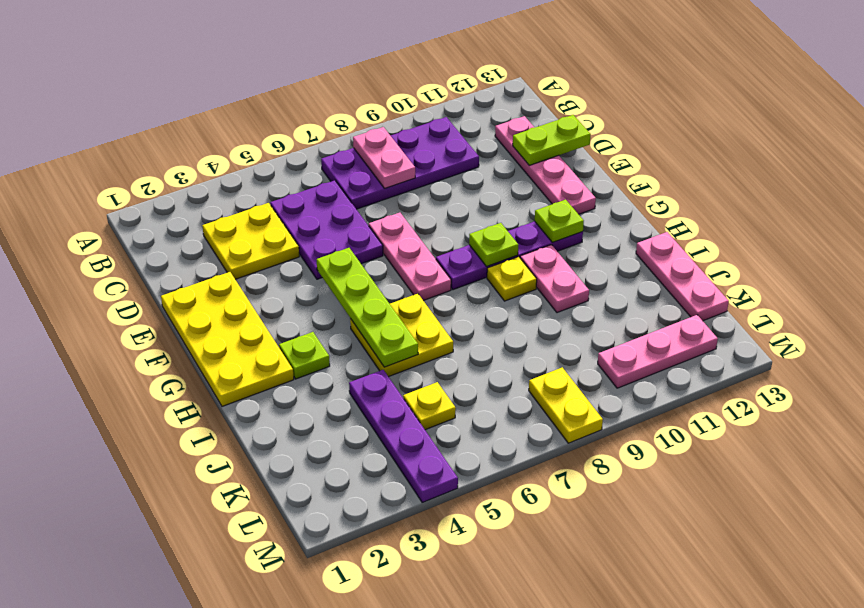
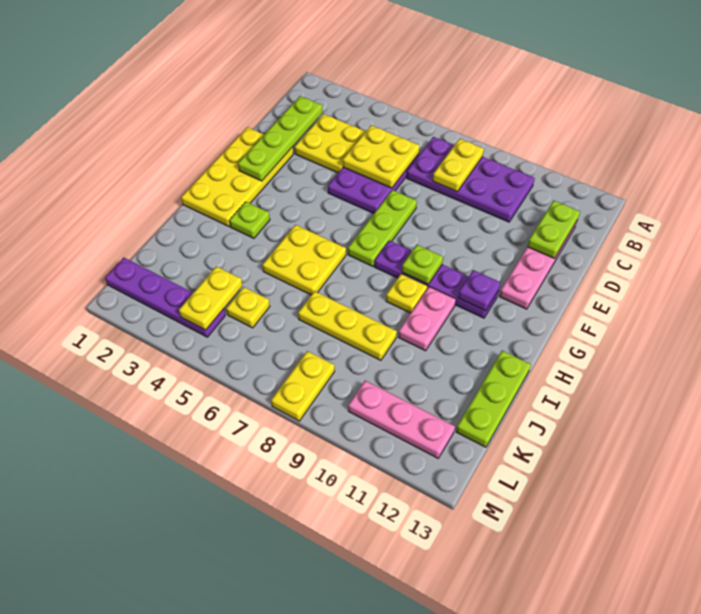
pink plate B8:C8 level 2 -> yellow plate B8:C8 level 2
none -> yellow plate C5:D6 level 2
lime plate D12:D13 level 2 -> lime plate C12:D12 level 2
pink plate E7:G7 level 1 -> lime plate E7:G7 level 1
lime plate F5:I5 level 2 -> lime plate C2:F2 level 2
lime plate G11 level 2 -> purple plate G11 level 2
pink plate I13:K13 level 1 -> lime plate I13:K13 level 1
purple plate J4:M4 level 1 -> purple plate L1:L4 level 1
none -> yellow plate J7:J9 level 1
none -> yellow plate K4:L4 level 2

